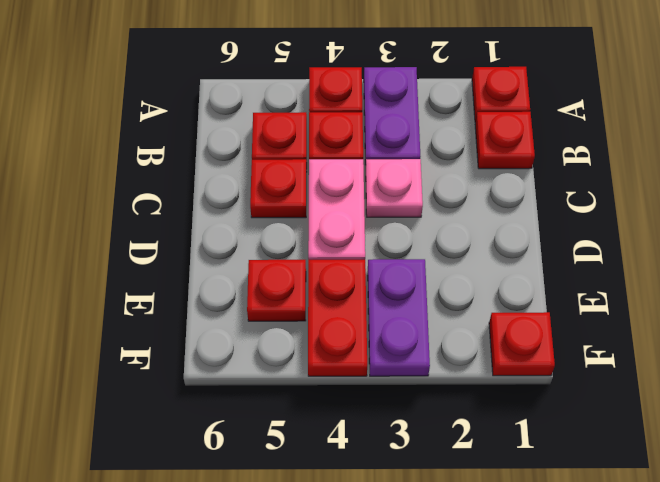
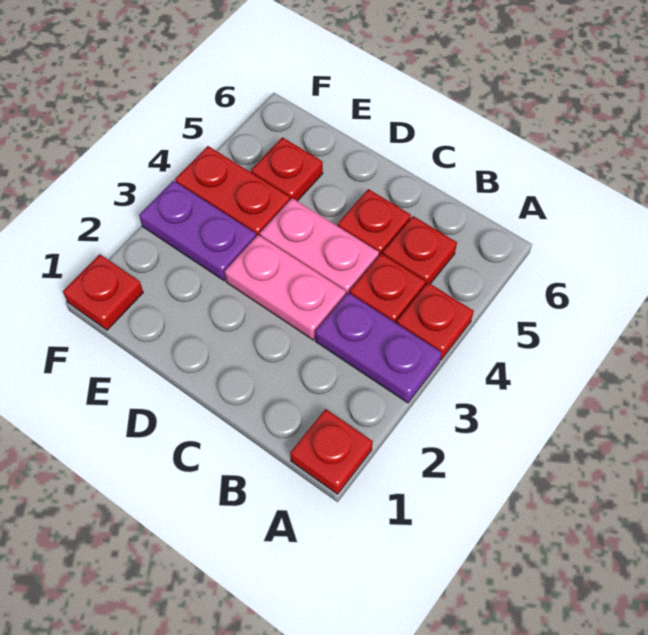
red plate B1 level 1 -> none
pink plate C3 level 1 -> pink plate C3:D3 level 1

